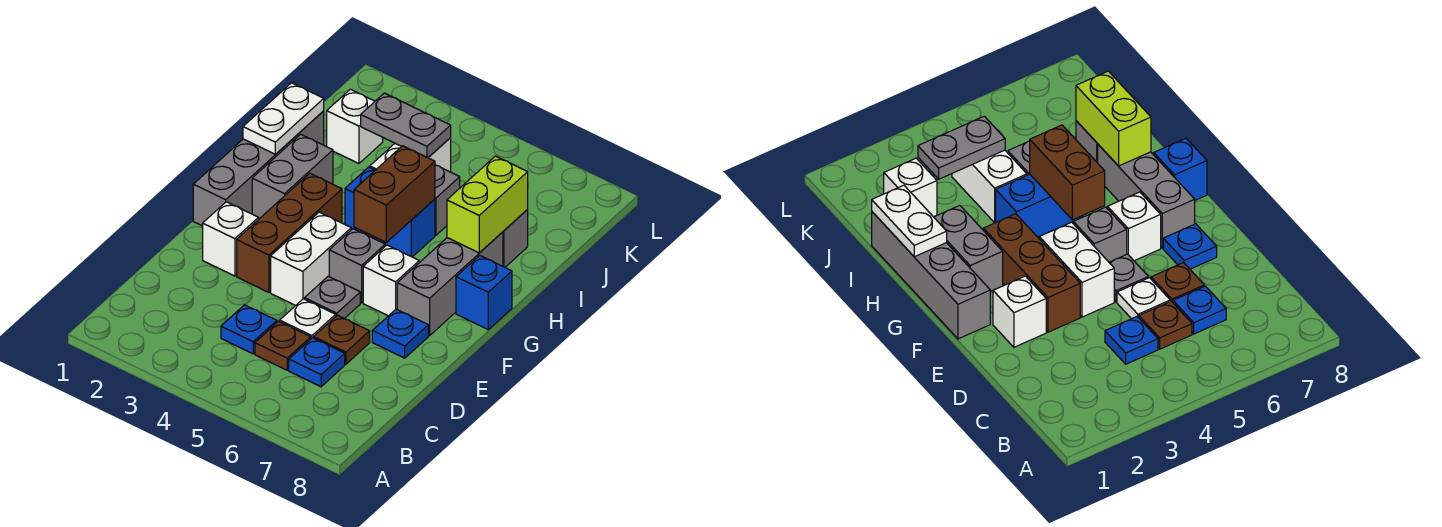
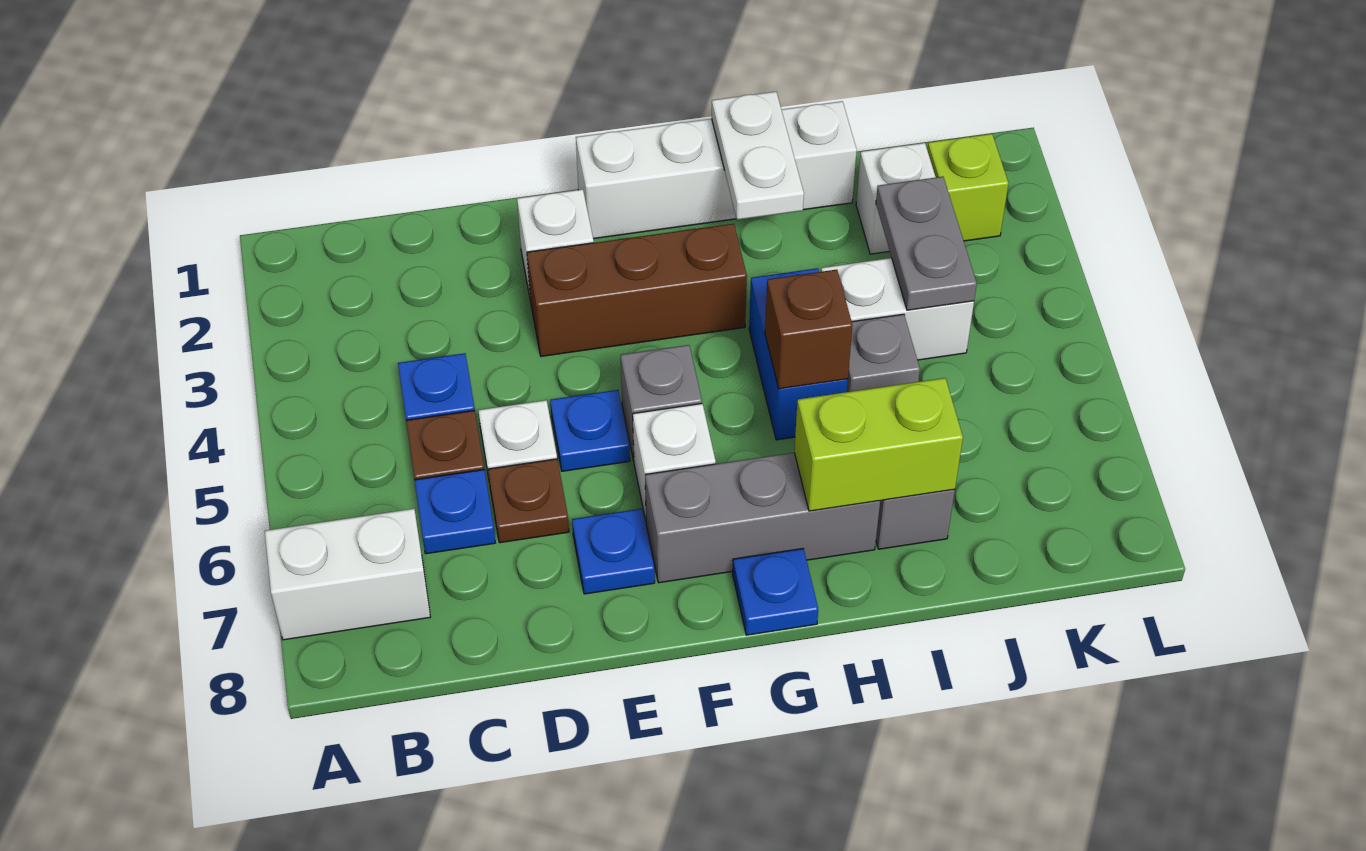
white brick E4:F4 level 1 -> white brick A7:B7 level 1
grey plate E5 level 1 -> blue plate E5 level 1
grey brick F1:I1 level 1 -> white brick F1:I1 level 1
grey brick G2:H2 level 1 -> none
brown brick G5:H5 level 2 -> brown brick H5 level 2
blue brick G8 level 1 -> blue plate G8 level 1
white plate H1:I1 level 2 -> white plate H1:H2 level 2
none -> lime brick K2 level 1

